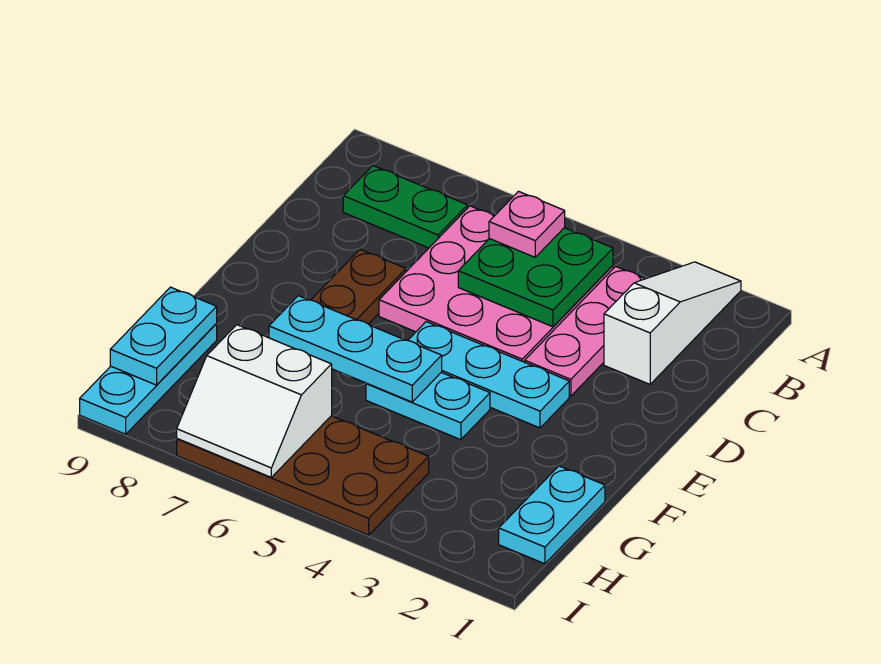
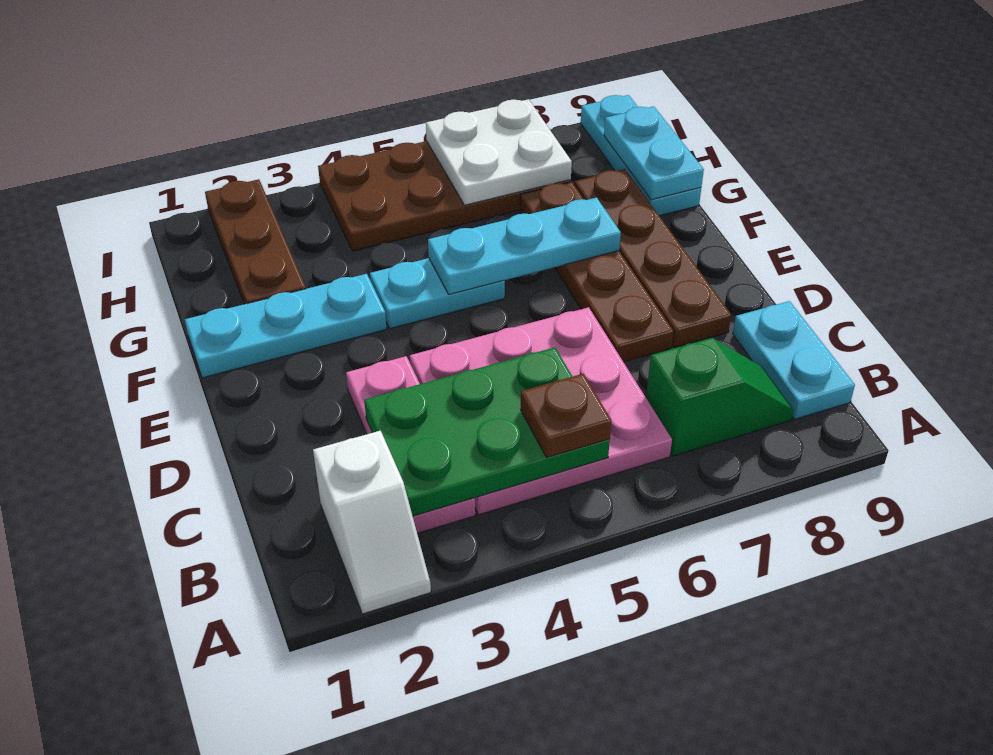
white slope A2:C2 level 1 top C -> white slope A2:B2 level 1 top B
green plate B4:C5 level 2 -> green plate B3:C5 level 2
pink plate B5 level 3 -> brown plate B5 level 3
green plate B7:B8 level 1 -> green slope B7:B8 level 1 top 7
none -> brown plate D8:G8 level 1
cyan plate E3:E5 level 1 -> cyan plate F1:F3 level 1
cyan plate G1:H1 level 1 -> cyan plate B9:C9 level 1
none -> brown plate G2:I2 level 1
white slope H6:I7 level 2 top H -> white plate H6:I7 level 2

